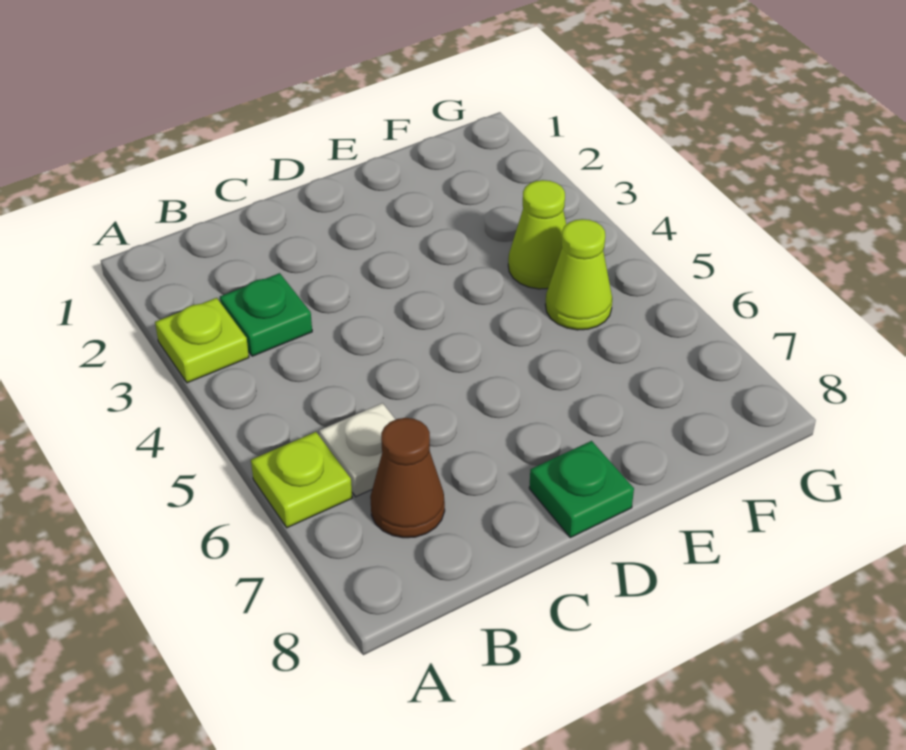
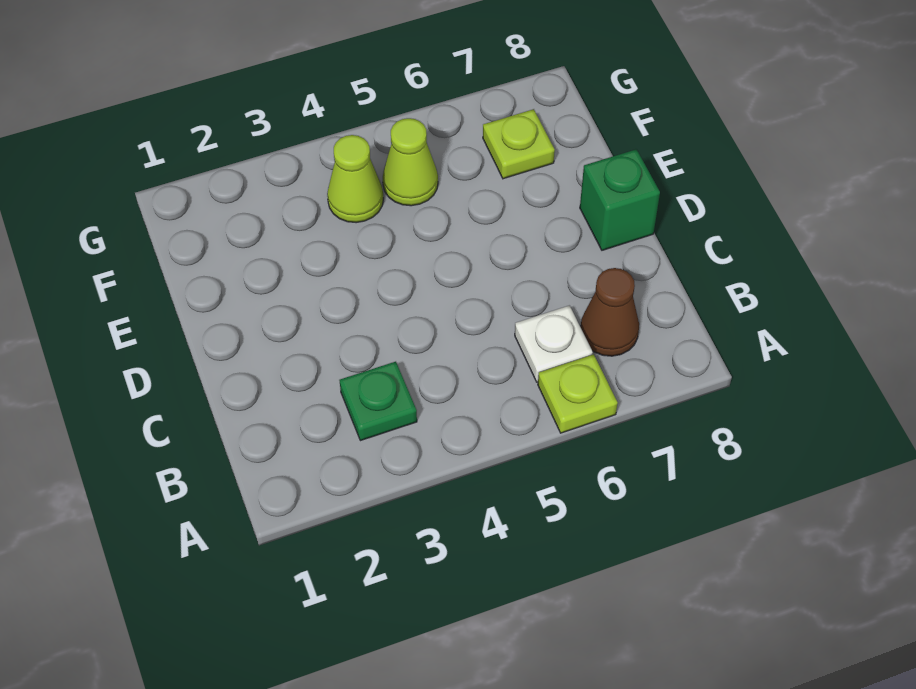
lime plate A3 level 1 -> lime plate F7 level 1
green plate D8 level 1 -> green brick D8 level 1

